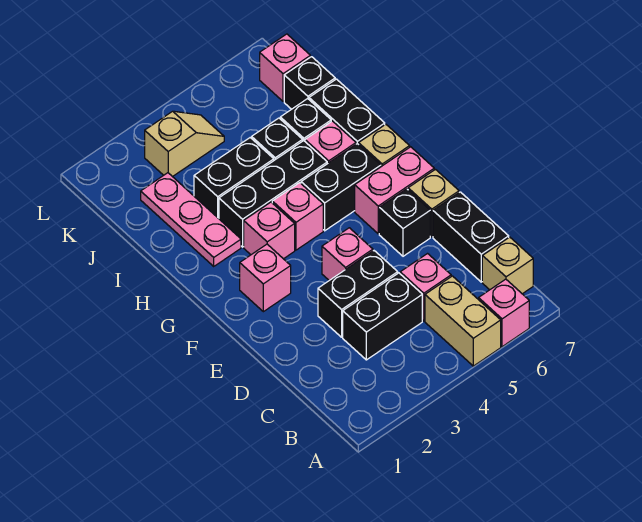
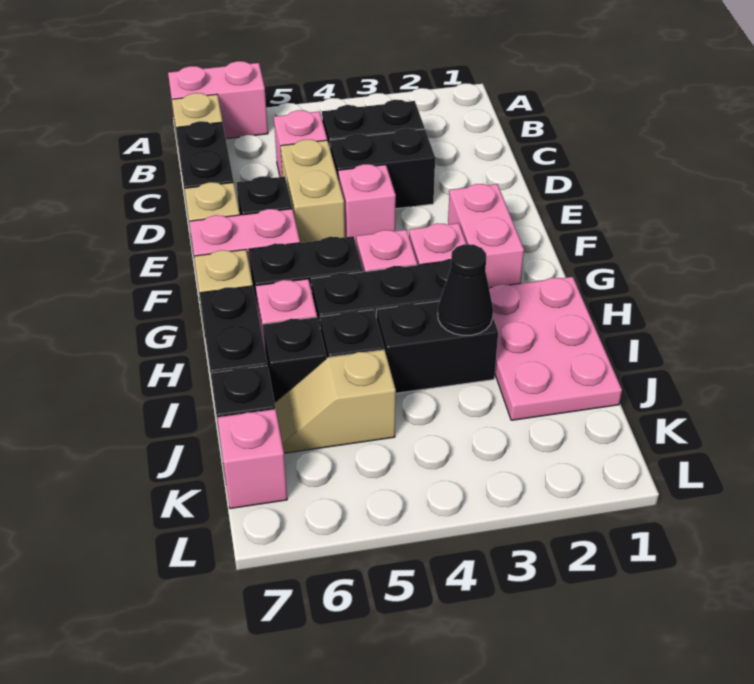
tan brick A5:B5 level 1 -> tan brick D5:E5 level 1
pink brick A6 level 1 -> pink brick A6:A7 level 1
pink brick F2 level 1 -> pink brick F2:G2 level 1
pink plate H2:J2 level 1 -> pink plate H1:J2 level 1
none -> black cone I3 level 2
tan slope K3:K4 level 1 top 3 -> tan slope J5:J6 level 1 top 5

